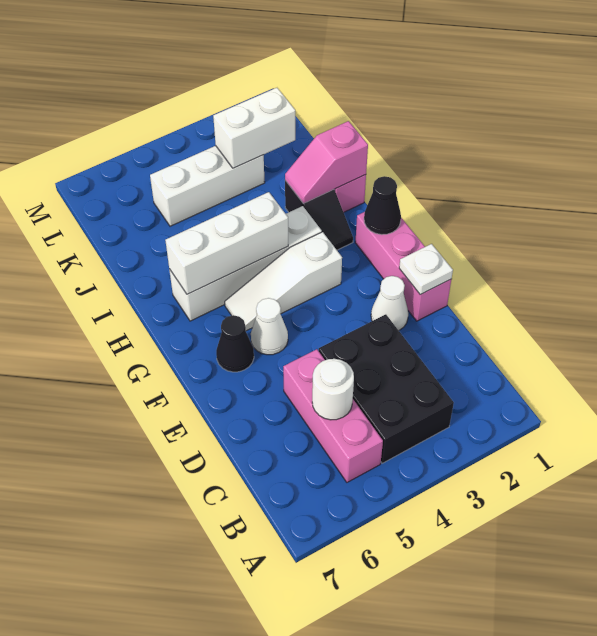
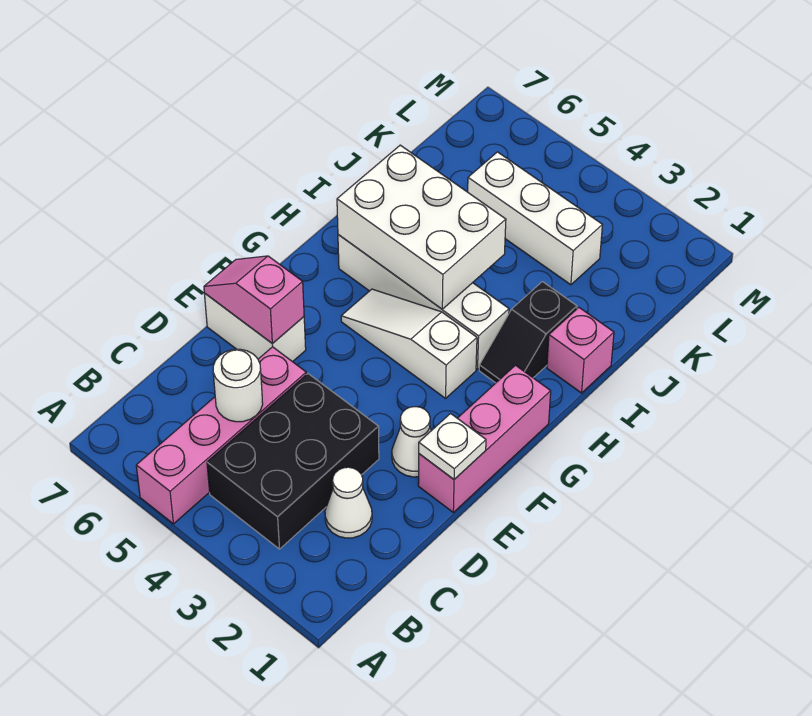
pink brick B5:D5 level 1 -> pink brick A5:D5 level 1
white cone F5 level 1 -> white cone C2 level 1
black cone F6 level 1 -> none
black cone G1 level 2 -> none
white brick H4:H6 level 2 -> white brick H4:I6 level 2
pink slope I1:I2 level 2 top 1 -> pink slope E6:E7 level 2 top 6
white brick K2:K3 level 2 -> white brick E6:E7 level 1

